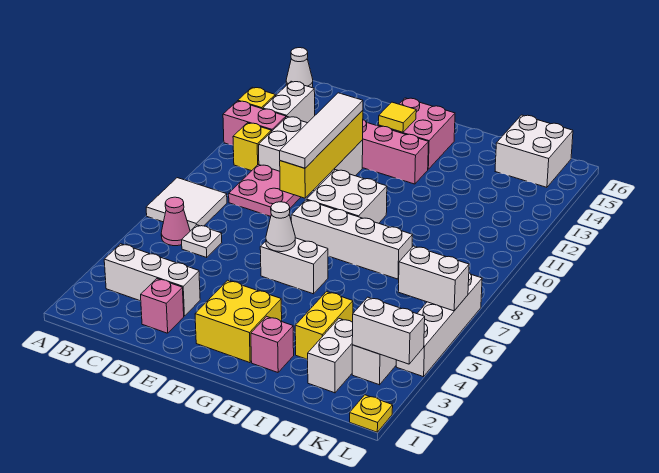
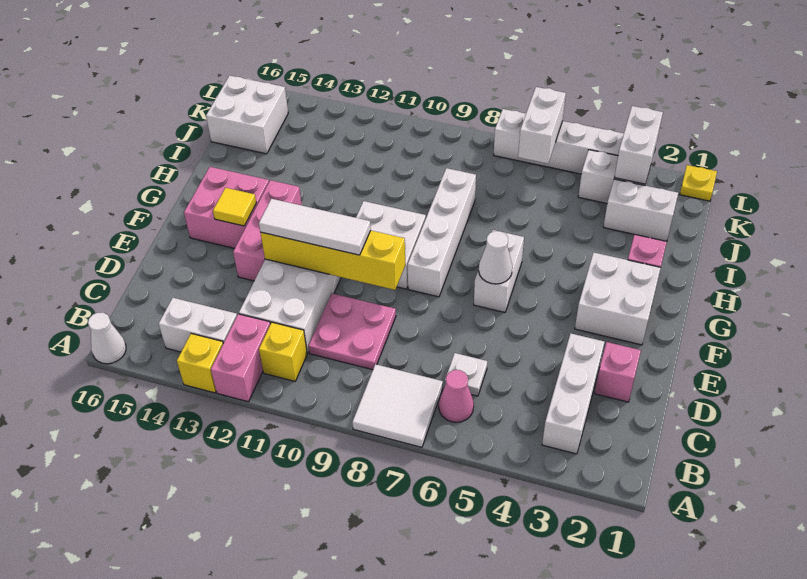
white tile E9:E12 level 3 -> white tile E10:E12 level 3
yellow brick F2:G3 level 1 -> white brick F2:G3 level 1
yellow brick I3:I4 level 1 -> none

